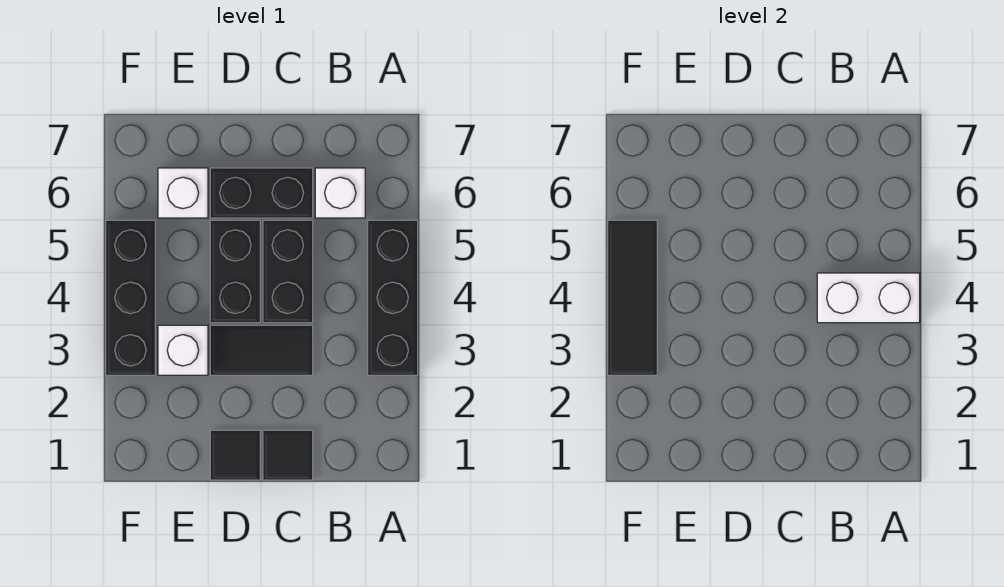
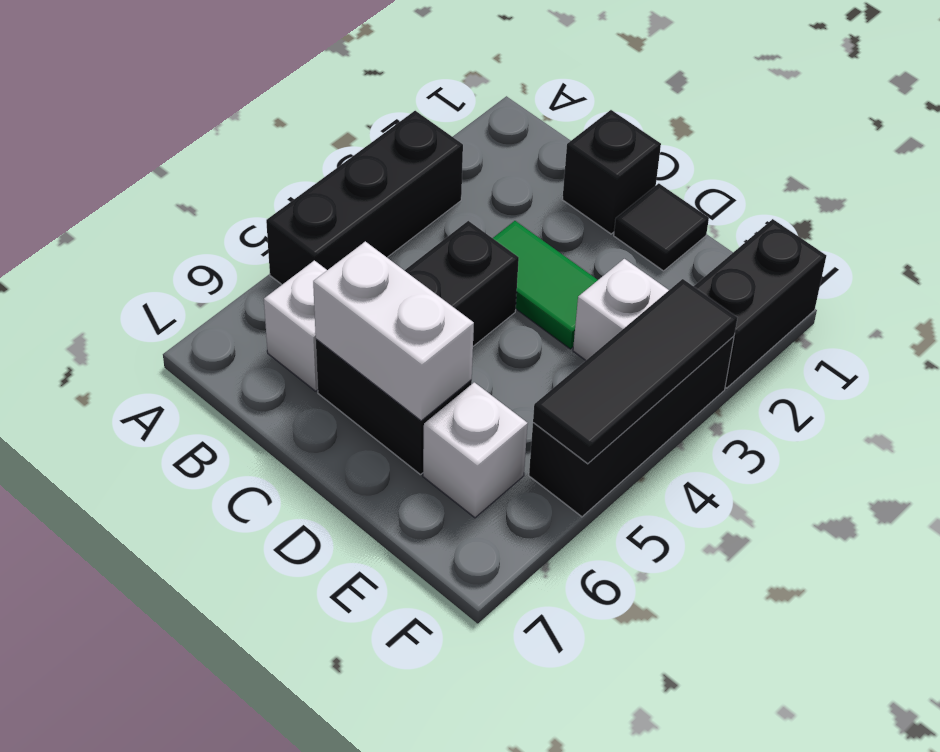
white brick A4:B4 level 2 -> white brick C6:D6 level 2
black tile C1 level 1 -> black brick C1 level 1
black tile C3:D3 level 1 -> green tile C3:D3 level 1
black brick D4:D5 level 1 -> black brick F1:F2 level 1

